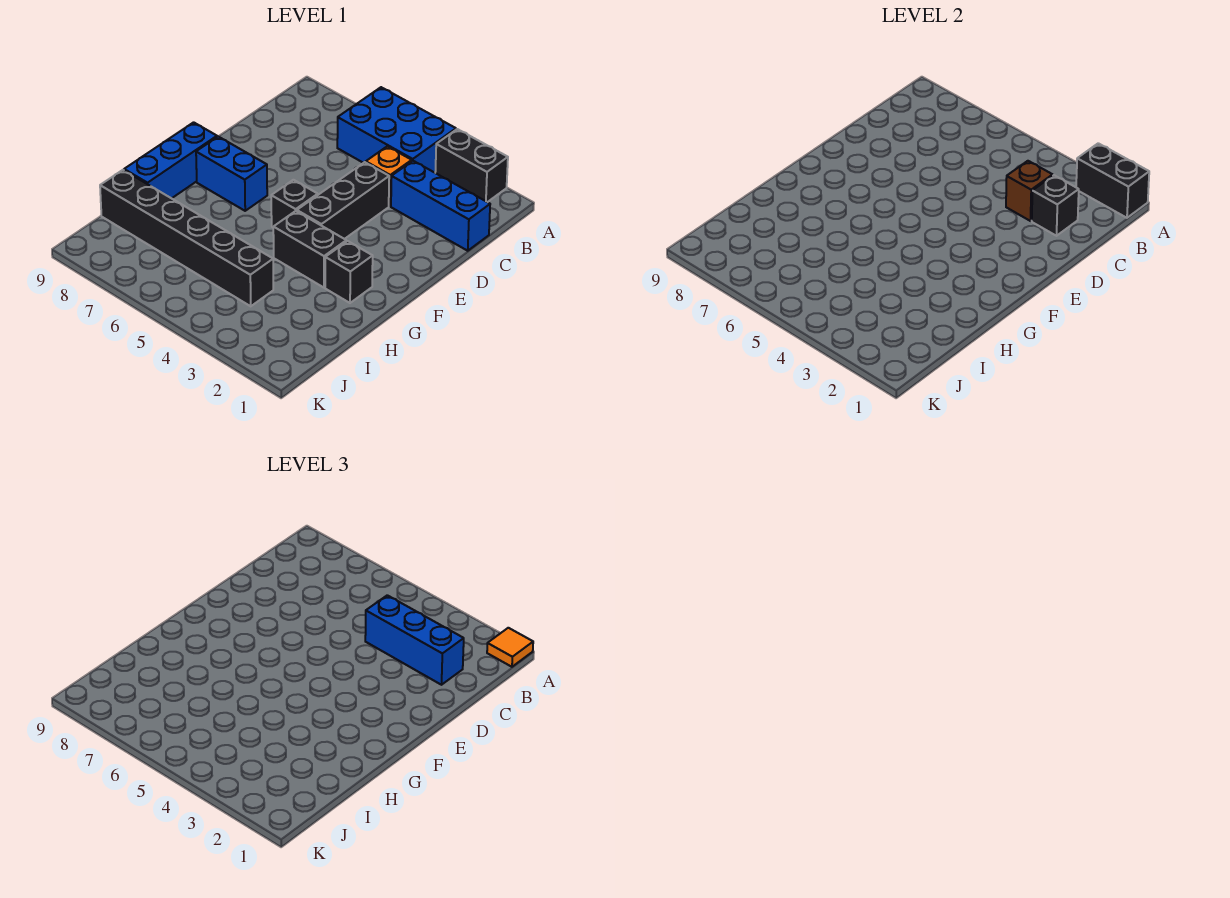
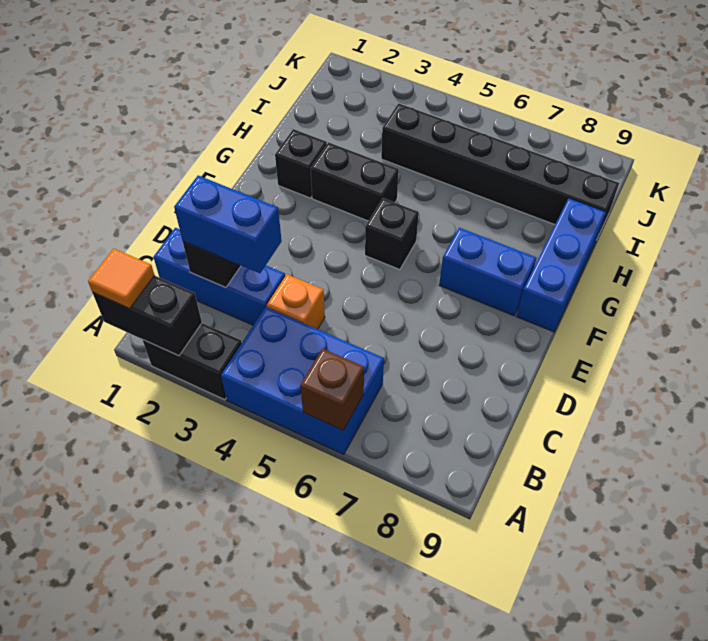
blue brick C2:C4 level 3 -> blue brick C2:C3 level 3
brown brick C3 level 2 -> brown brick A6 level 2
black brick D4:F4 level 1 -> none

